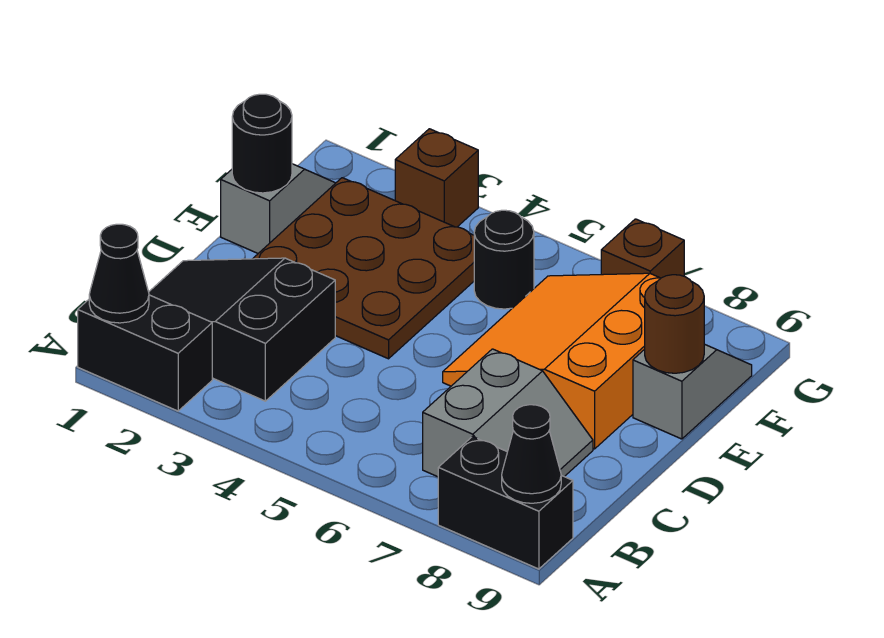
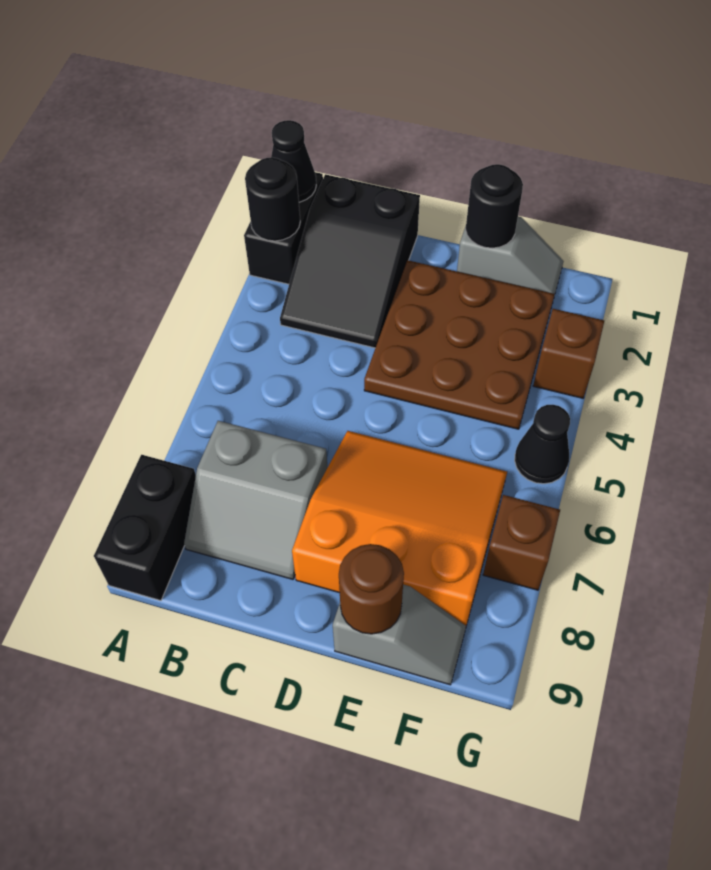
black cone A9 level 2 -> black cone G5 level 1
black slope B1:C3 level 1 top 3 -> black slope B1:C3 level 1 top 1
black round brick F5 level 1 -> black round brick A2 level 2

